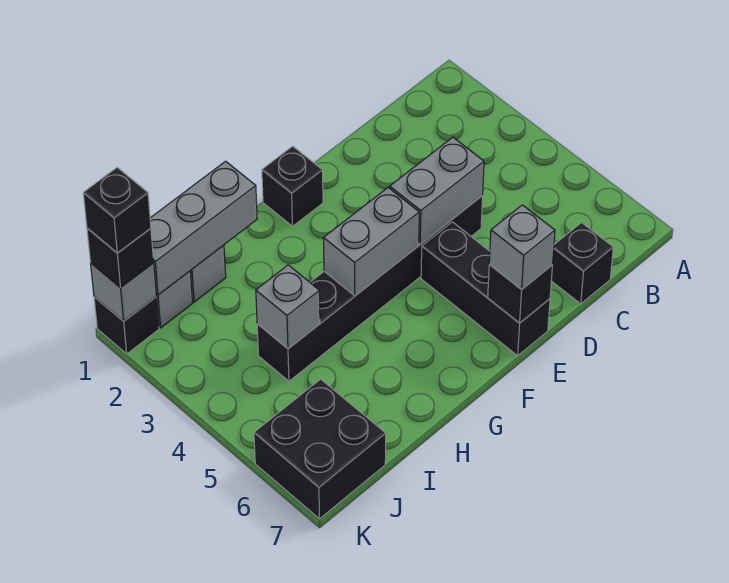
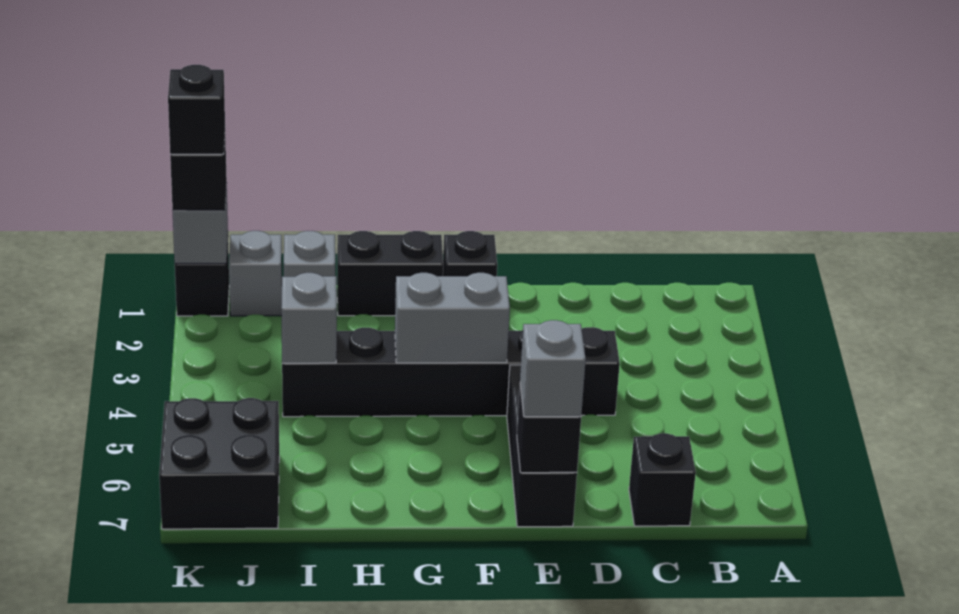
grey brick D4:E4 level 2 -> none
none -> black brick G1:H1 level 1
grey brick H1:J1 level 2 -> none

